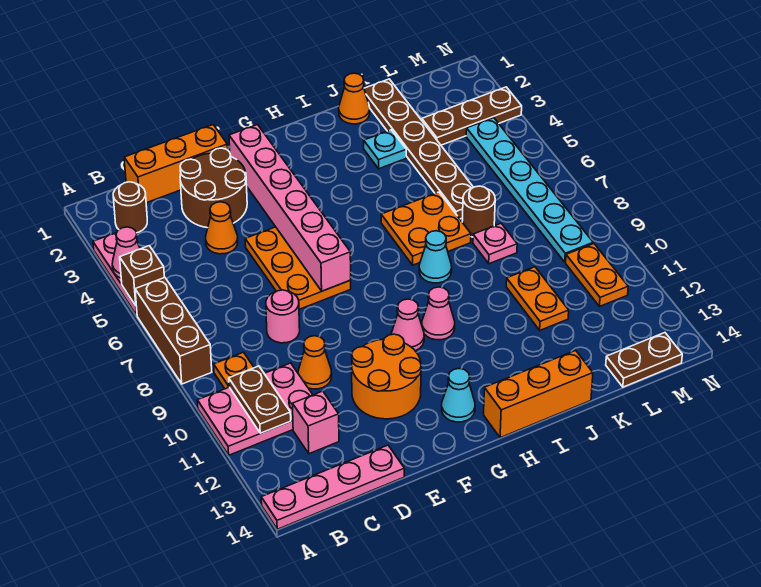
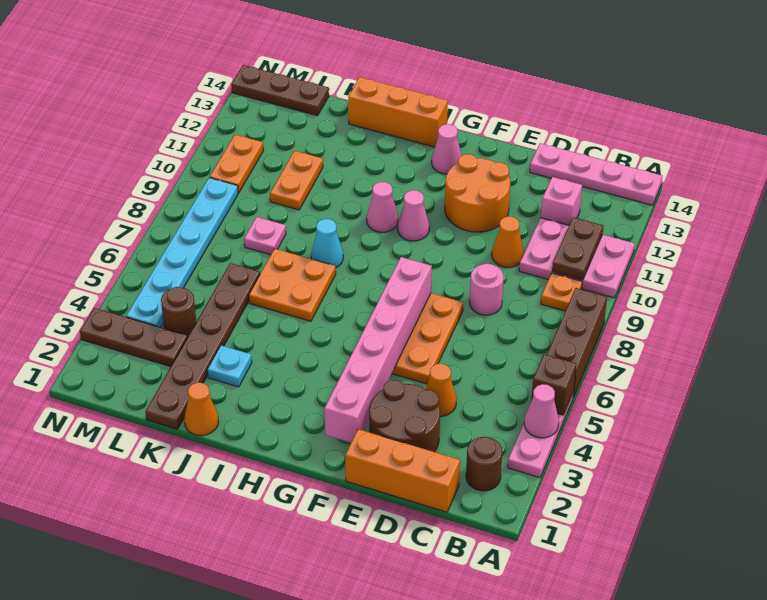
cyan cone G13 level 1 -> pink cone G13 level 1
brown round brick K7 level 1 -> brown round brick L4 level 1
brown plate L14:M14 level 1 -> brown plate L14:N14 level 1

